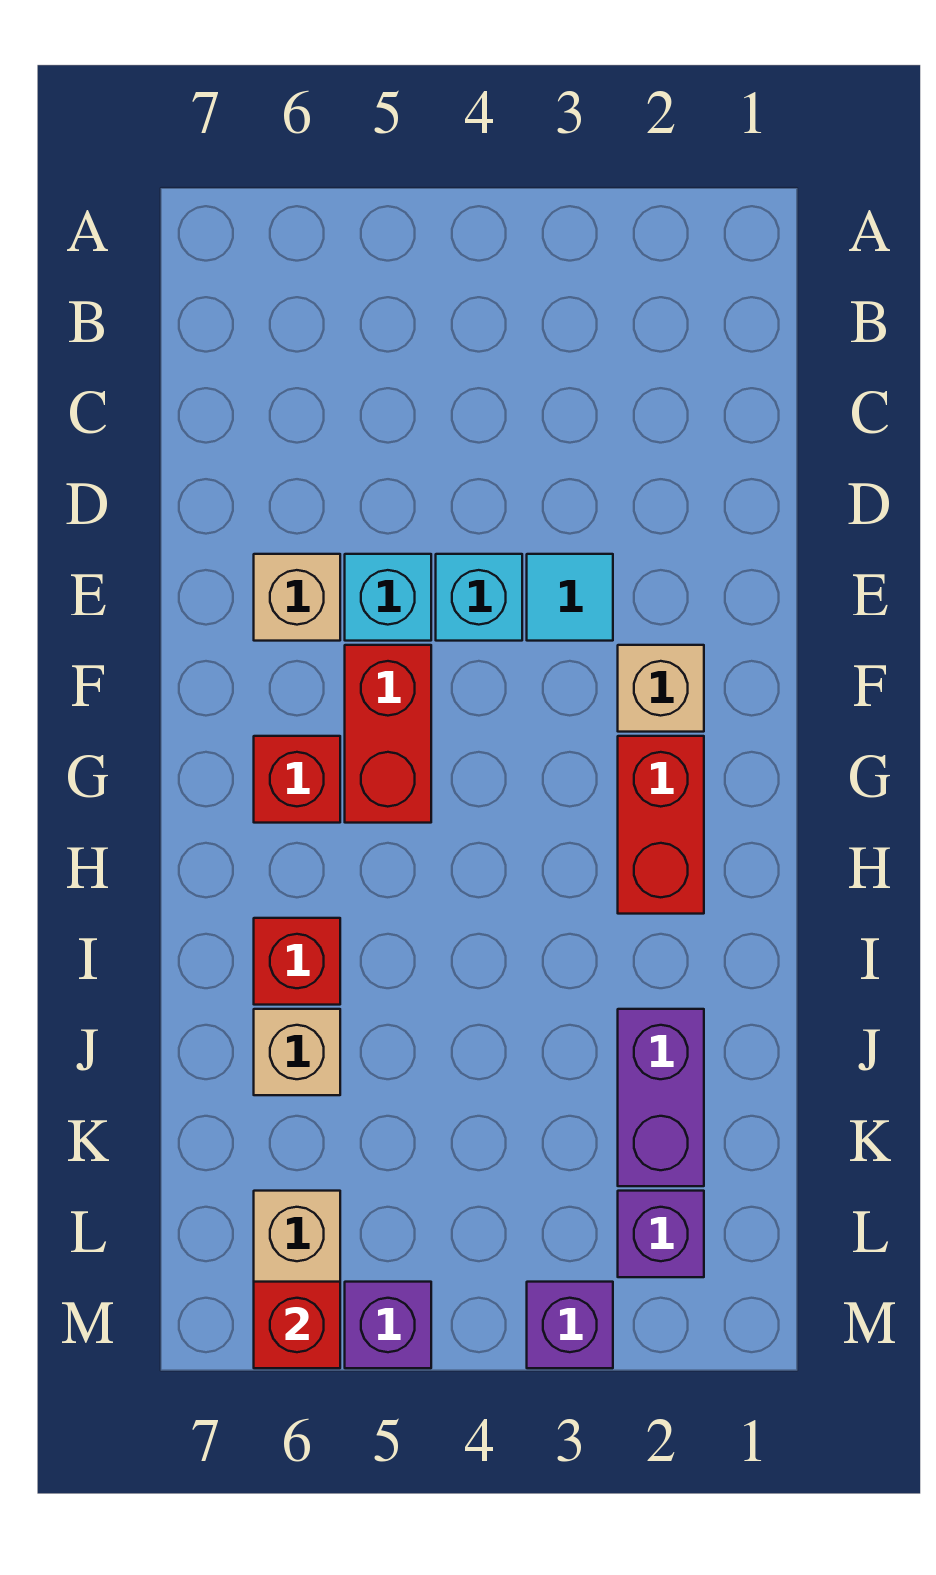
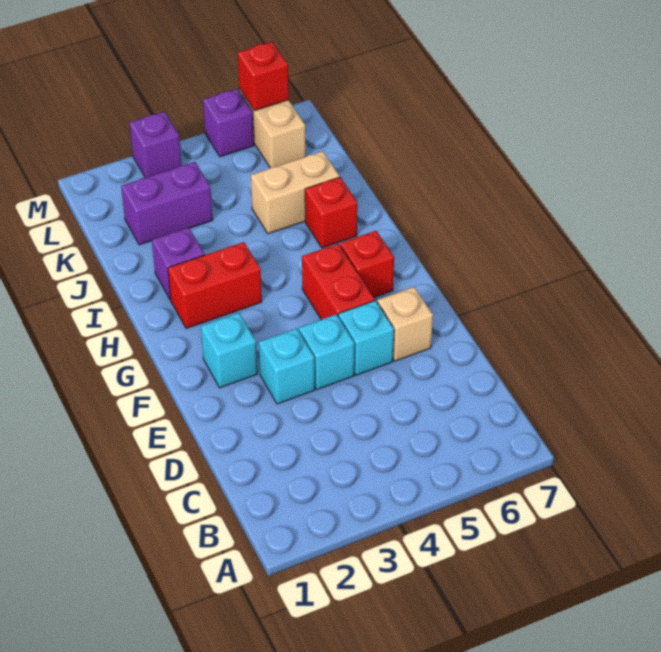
cyan tile E3 level 1 -> cyan brick E3 level 1
tan brick F2 level 1 -> cyan brick F2 level 1
red brick G2:H2 level 1 -> red brick H2:H3 level 1
purple brick J2:K2 level 1 -> purple brick K2:K3 level 1
tan brick J6 level 1 -> tan brick J5:J6 level 1
purple brick L2 level 1 -> purple brick I2 level 1

